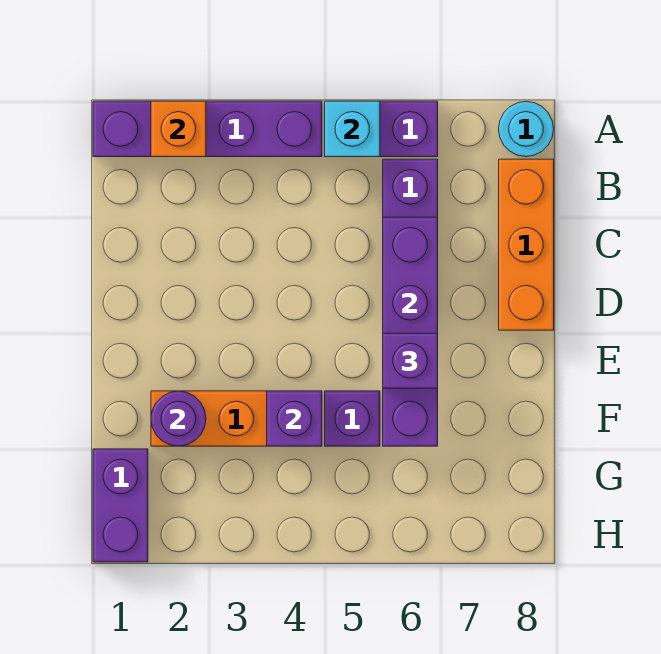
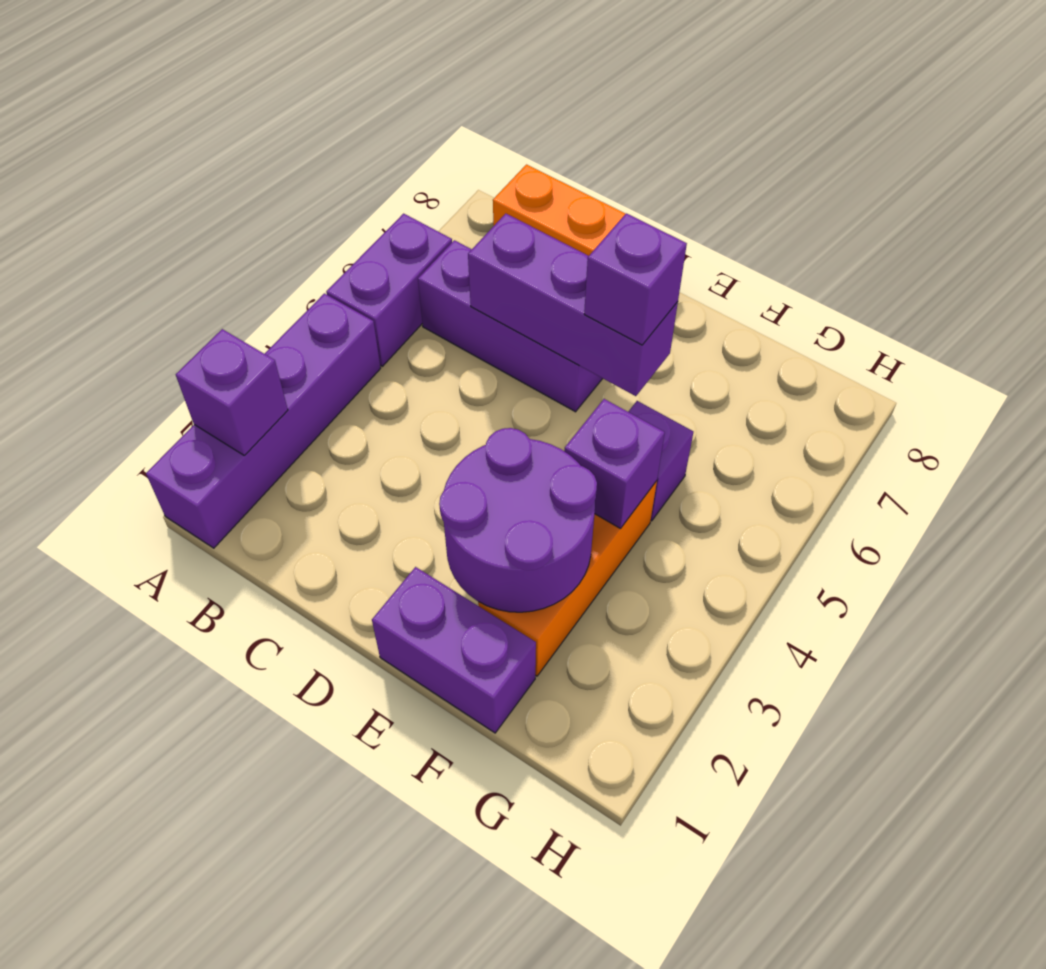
orange brick A2 level 2 -> purple brick A2 level 2
cyan brick A5 level 2 -> none
cyan round brick A8 level 1 -> none
purple brick C6:F6 level 2 -> purple brick C6:E6 level 2
purple round brick F2 level 2 -> purple round brick E2:F3 level 2
purple brick G1:H1 level 1 -> purple brick E1:F1 level 1

